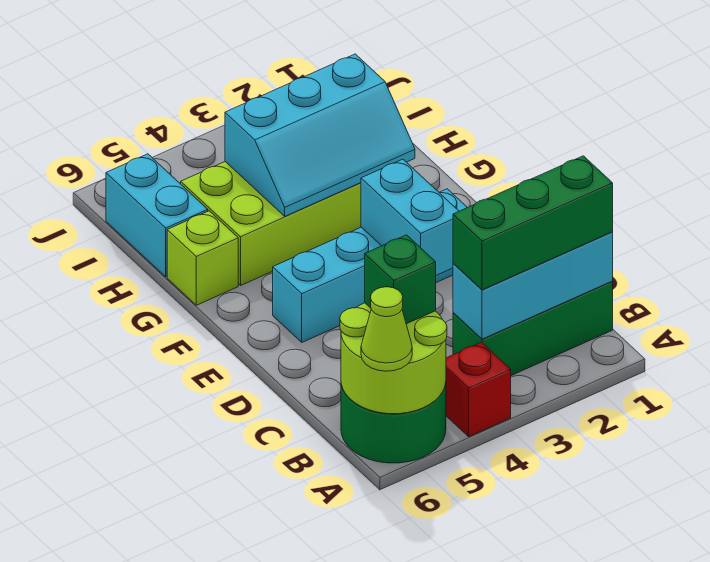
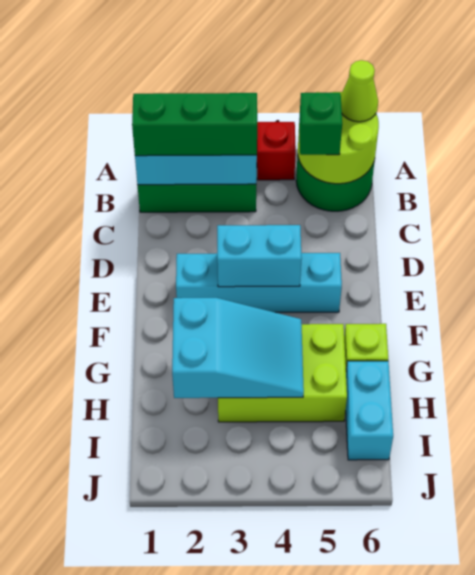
cyan brick D3:E3 level 2 -> cyan brick E3:E4 level 2
cyan slope G2:H4 level 2 top H -> cyan slope G2:H4 level 2 top 2

